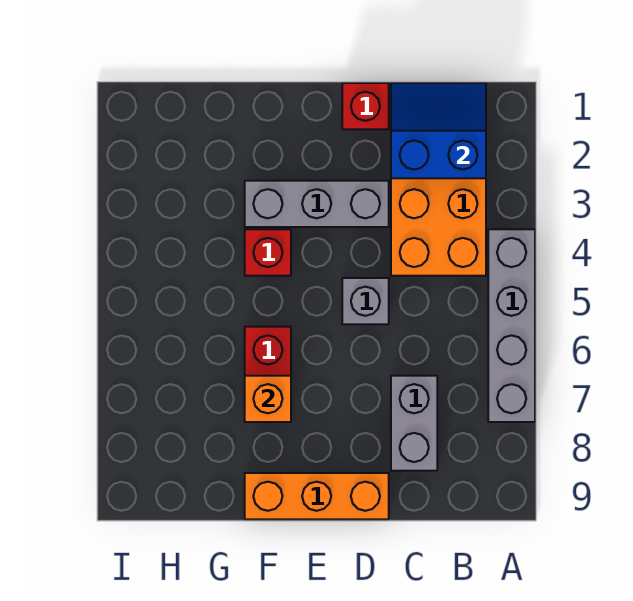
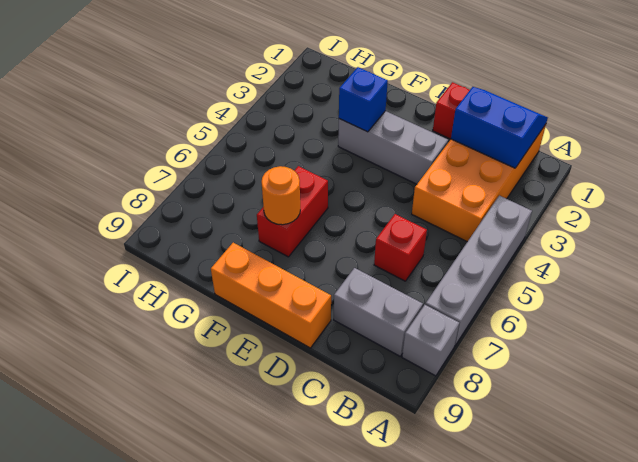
grey brick C7:C8 level 1 -> grey brick B8:C8 level 1
grey brick D5 level 1 -> grey brick A8 level 1
none -> blue brick F3 level 2
red brick F4 level 1 -> red brick C6 level 1
orange brick F7 level 2 -> orange round brick F7 level 2

